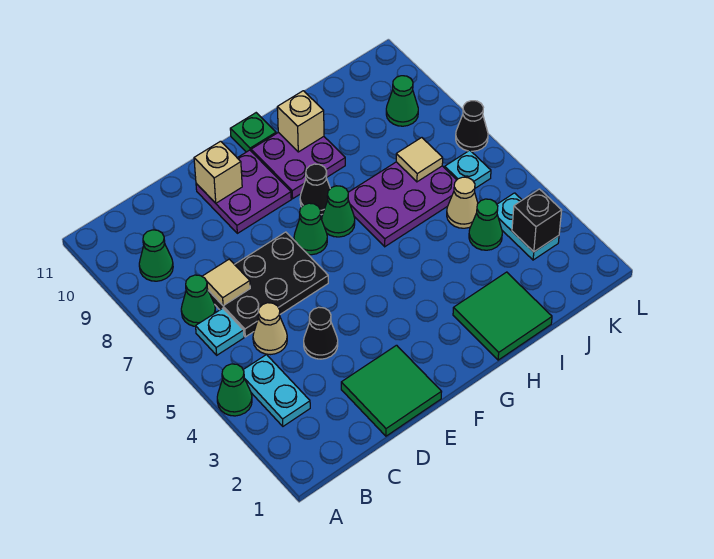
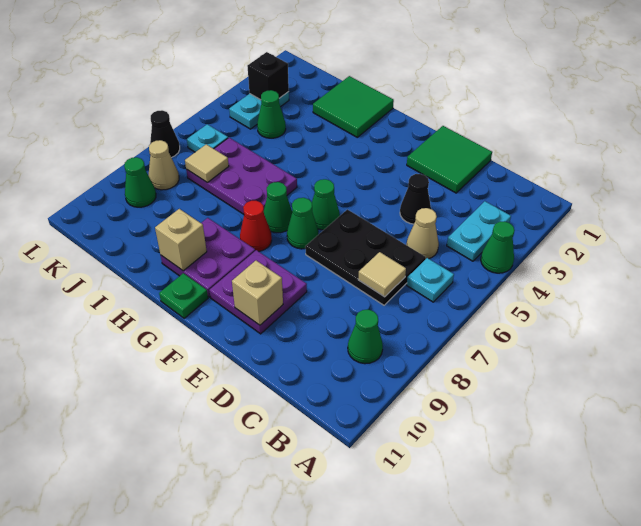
green cone B7 level 1 -> green cone F6 level 1
black cone G8 level 1 -> red cone G8 level 1
tan cone J5 level 1 -> tan cone K8 level 1

